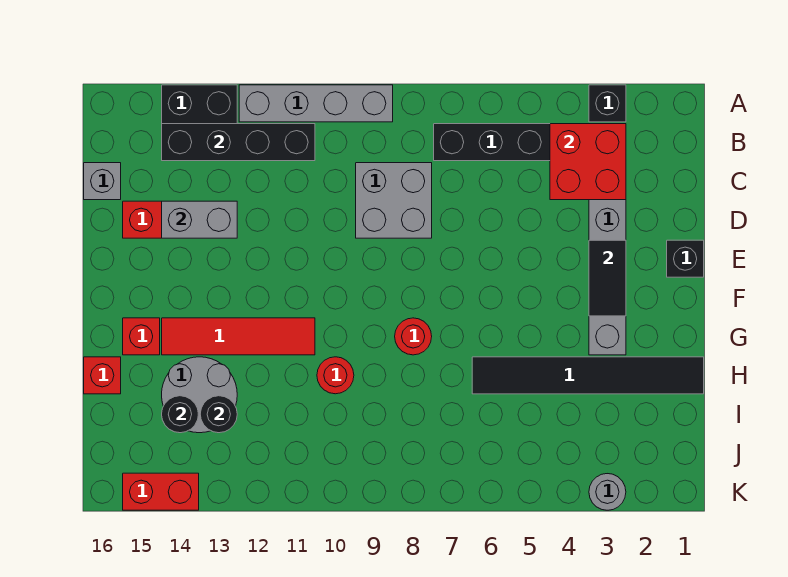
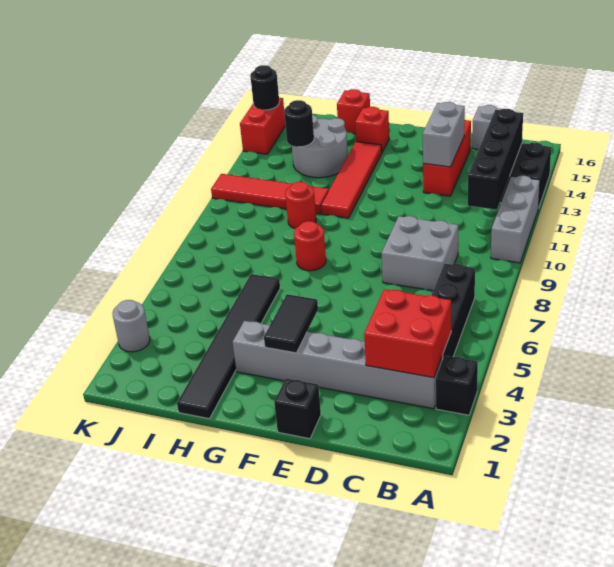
grey brick A9:A12 level 1 -> grey brick A10:A12 level 1
black tile E3:F3 level 2 -> black tile F3:F4 level 2
none -> red tile H11:K11 level 1
black round brick I14 level 2 -> black round brick K15 level 2

